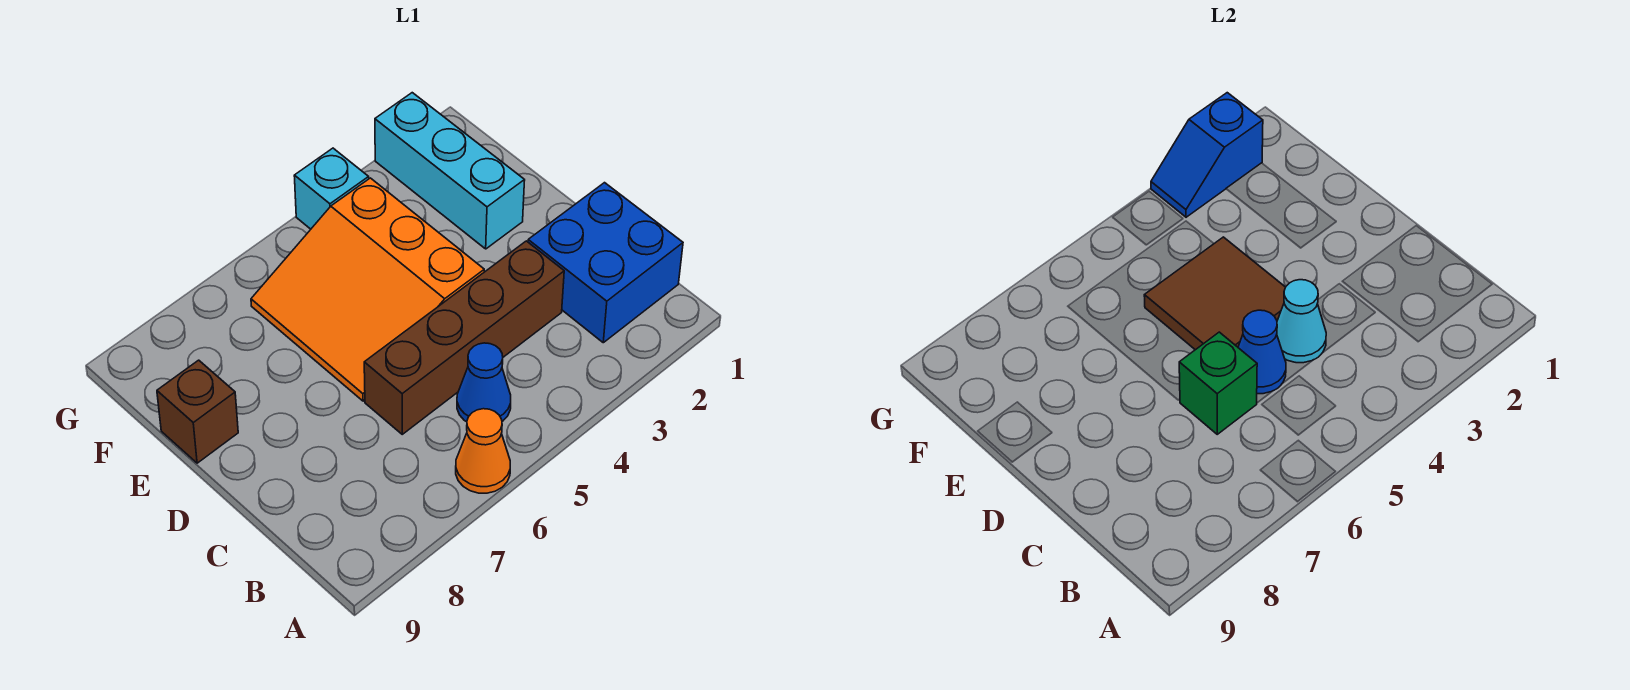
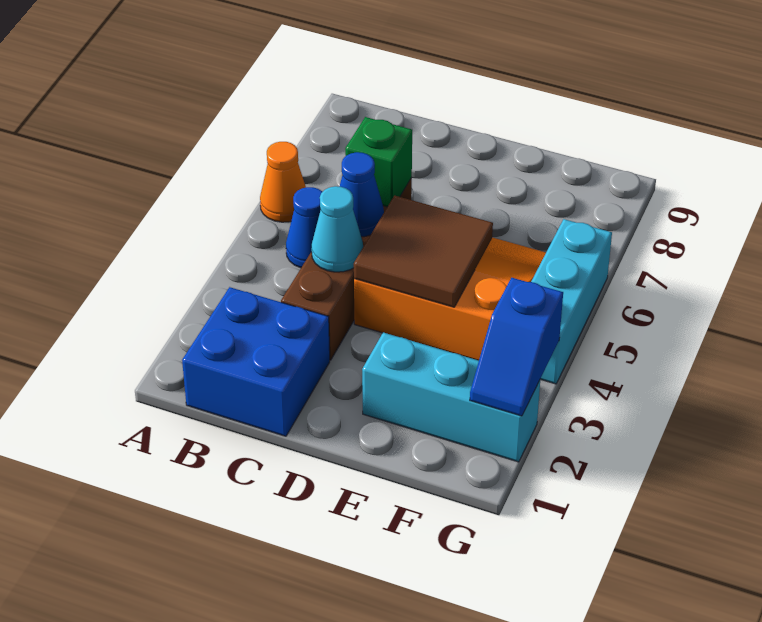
brown brick E9 level 1 -> none
blue slope G2:G3 level 2 top 2 -> blue slope G2:G3 level 2 top 3
cyan brick G4 level 1 -> cyan brick G4:G6 level 1

